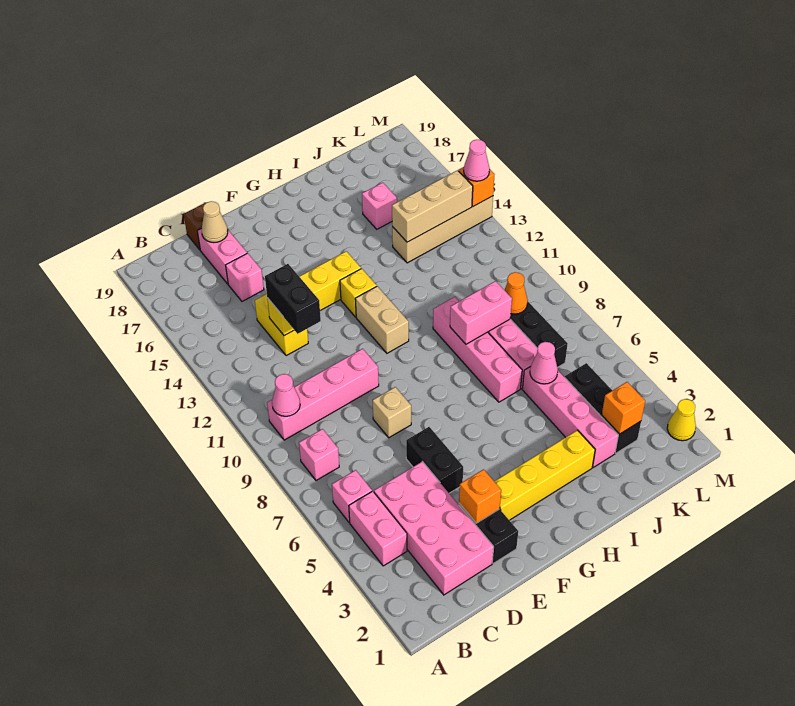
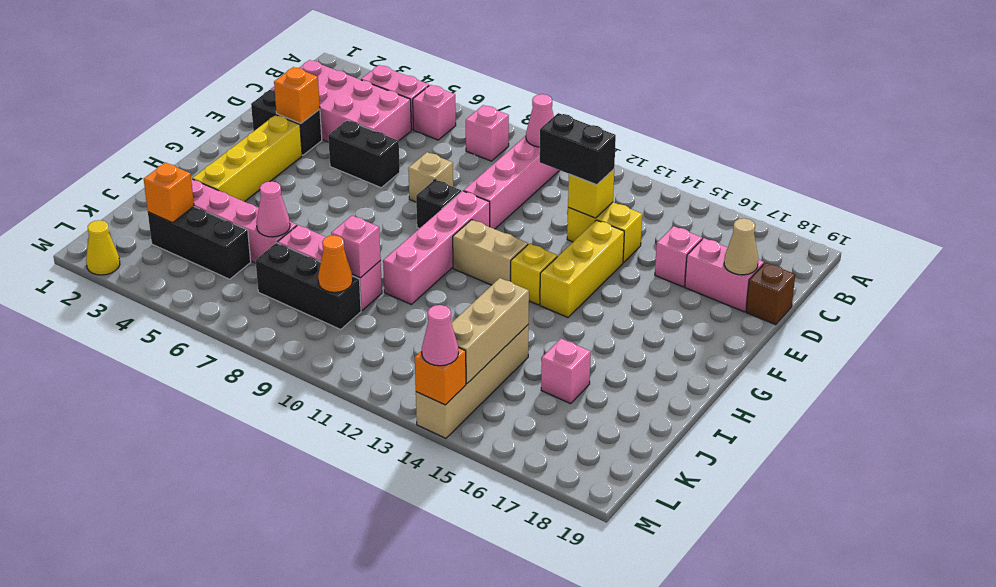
none -> black brick F9 level 1
pink brick I7:I10 level 1 -> pink brick F10:I10 level 1
pink brick I9:J9 level 2 -> pink brick J9 level 2

